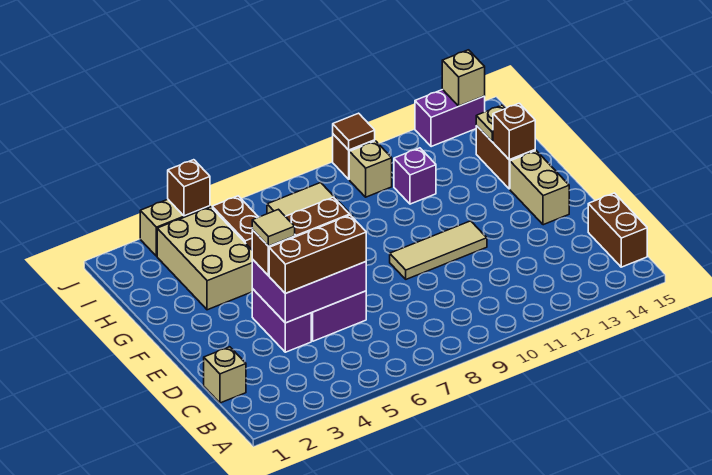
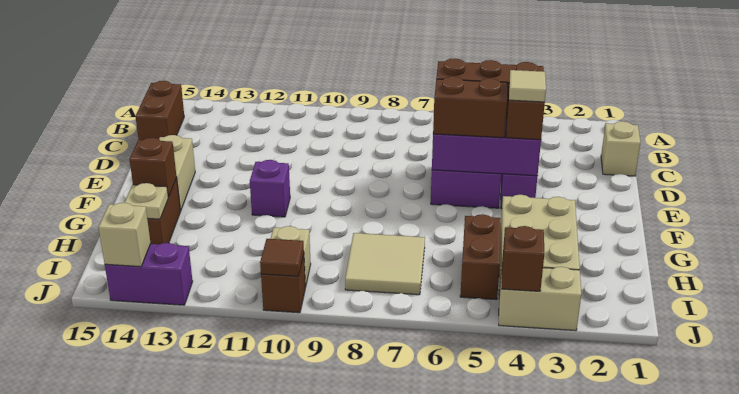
tan tile E9:E11 level 1 -> none
purple brick H11 level 1 -> purple brick F11 level 1

